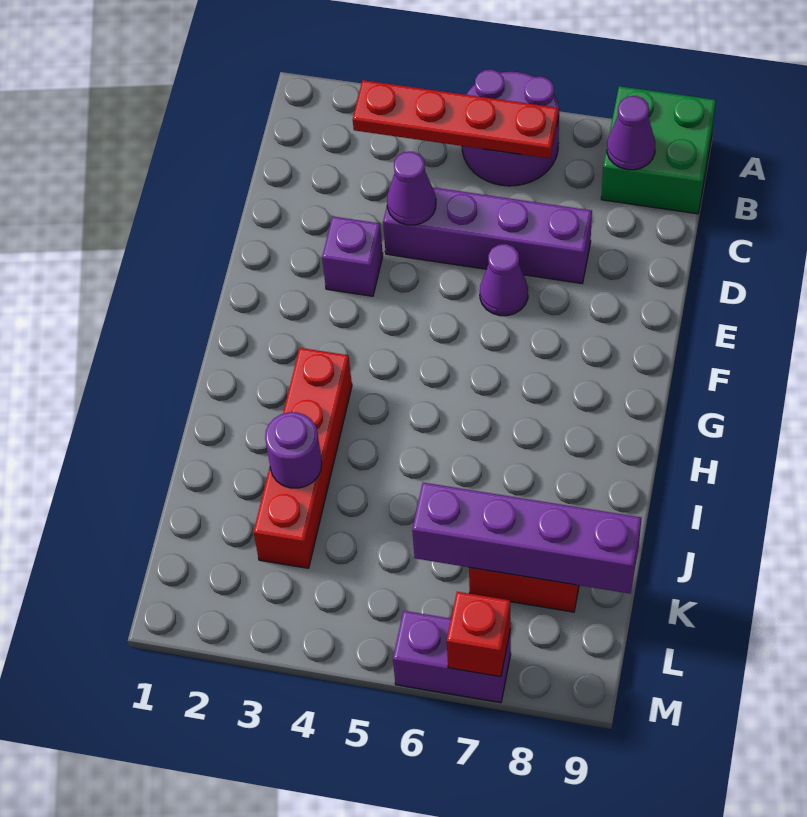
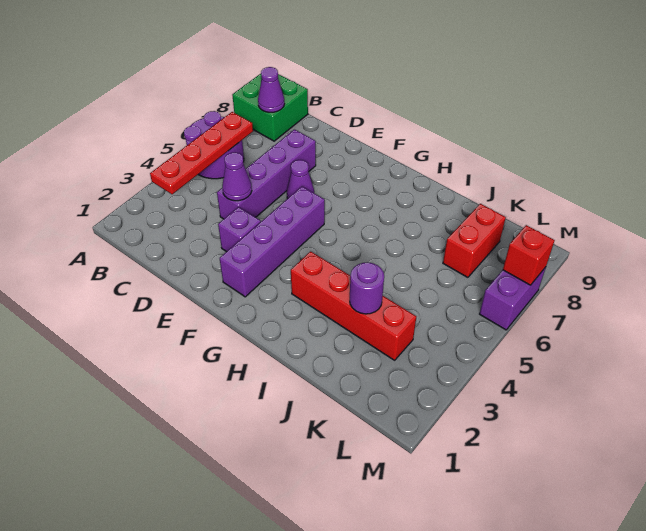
purple brick K6:K9 level 2 -> purple brick F2:F5 level 1

